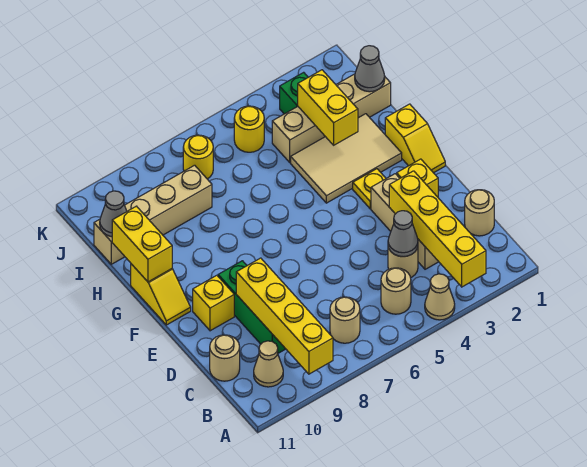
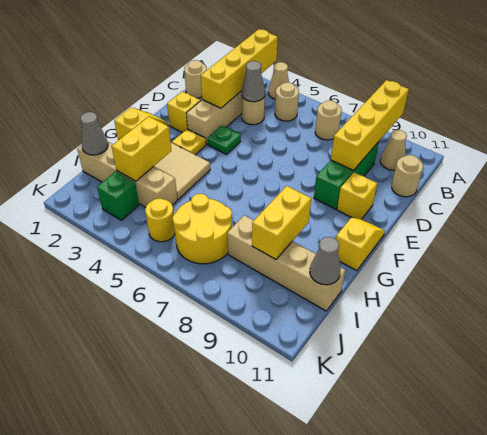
none -> green plate E4 level 1
yellow brick G11:H11 level 2 -> yellow brick H9:I9 level 2
yellow round brick J7 level 1 -> yellow round brick I6:J7 level 1

